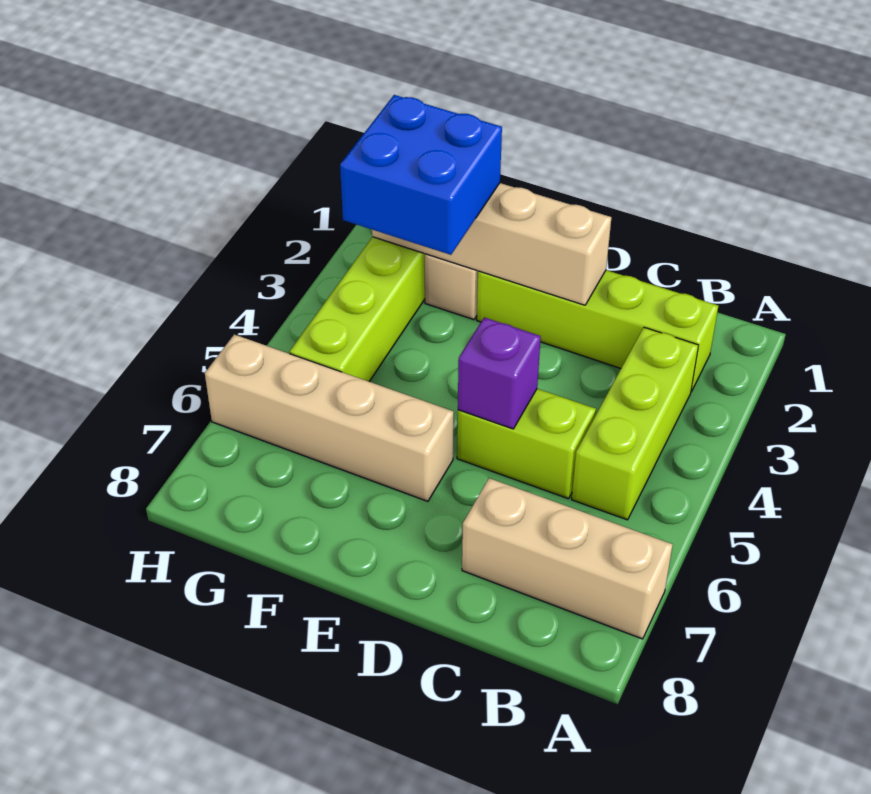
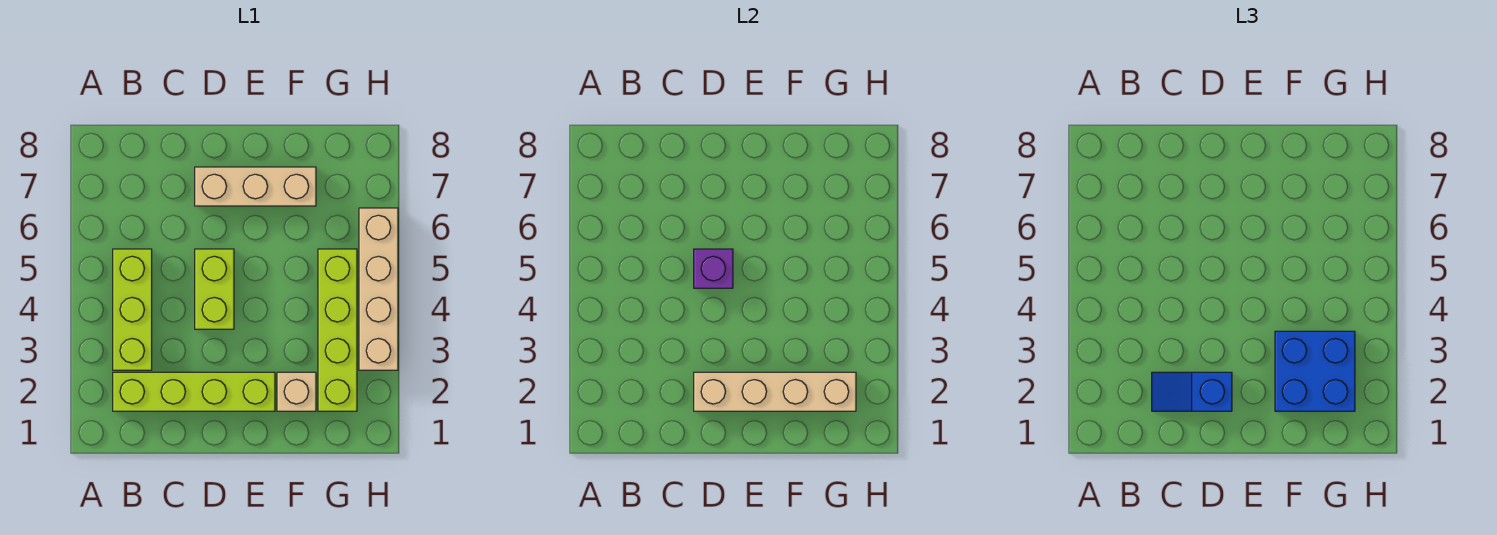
tan brick A7:C7 level 1 -> tan brick D7:F7 level 1
none -> blue slope C2:D2 level 3 top D
lime brick C5:D5 level 1 -> lime brick D4:D5 level 1
tan brick E6:H6 level 1 -> tan brick H3:H6 level 1

